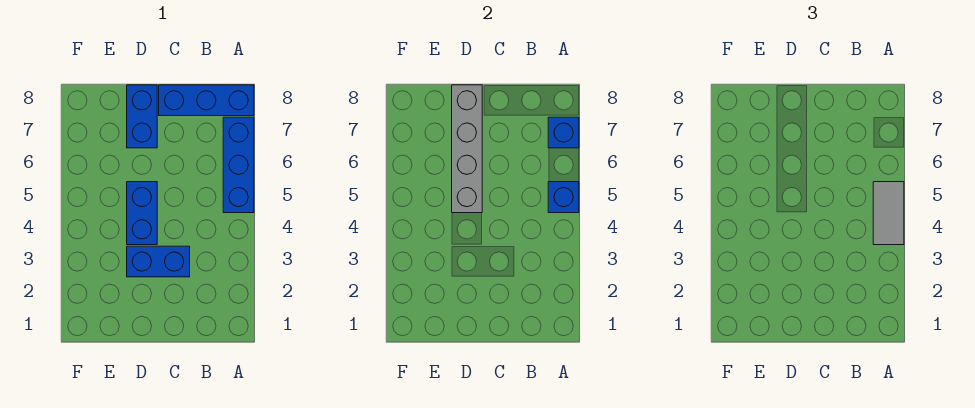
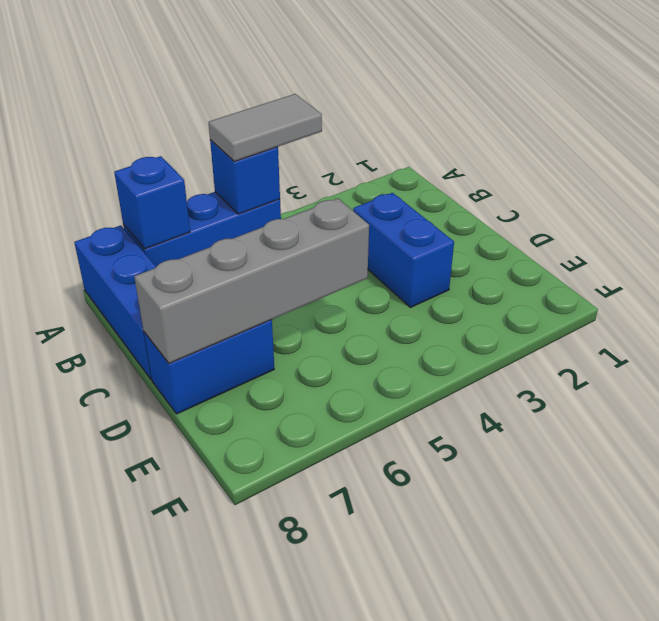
blue brick D4:D5 level 1 -> none

